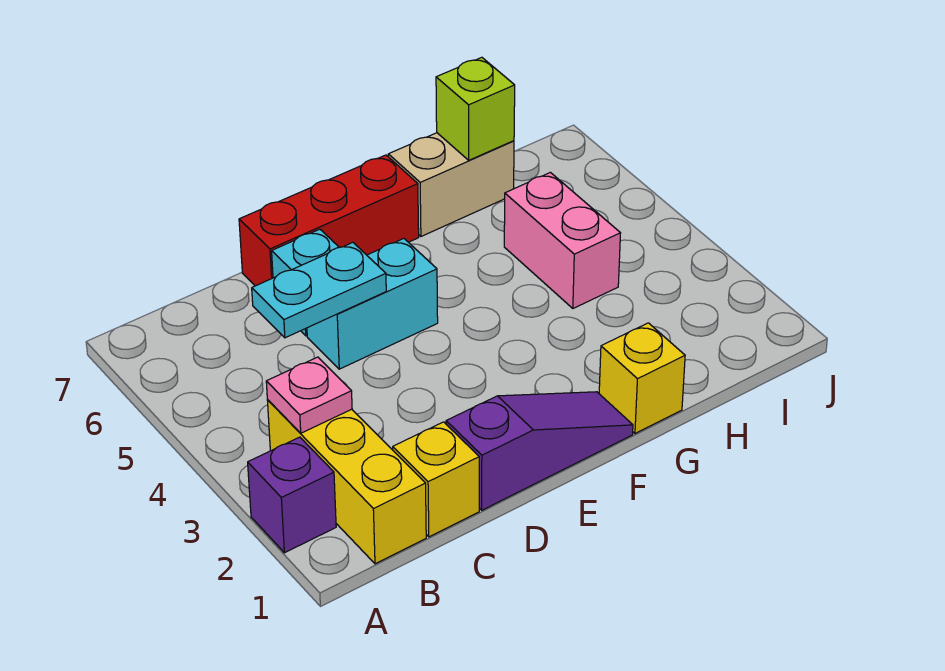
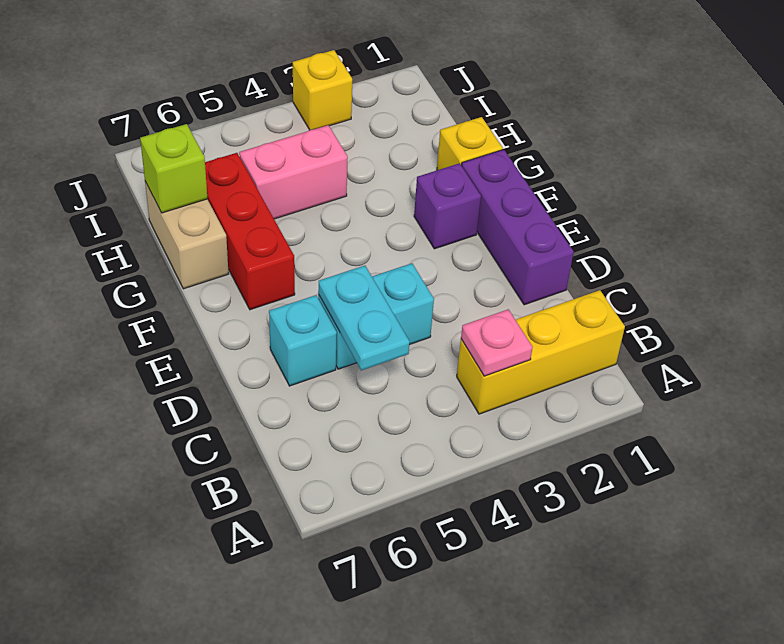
purple brick A2 level 1 -> purple brick F2 level 1
yellow brick C1 level 1 -> yellow brick J3 level 1
purple slope D1:F1 level 1 top D -> purple brick D1:F1 level 1
cyan brick D5:E5 level 1 -> cyan brick D4:D5 level 1
red brick D7:F7 level 1 -> red brick F6:H6 level 1

